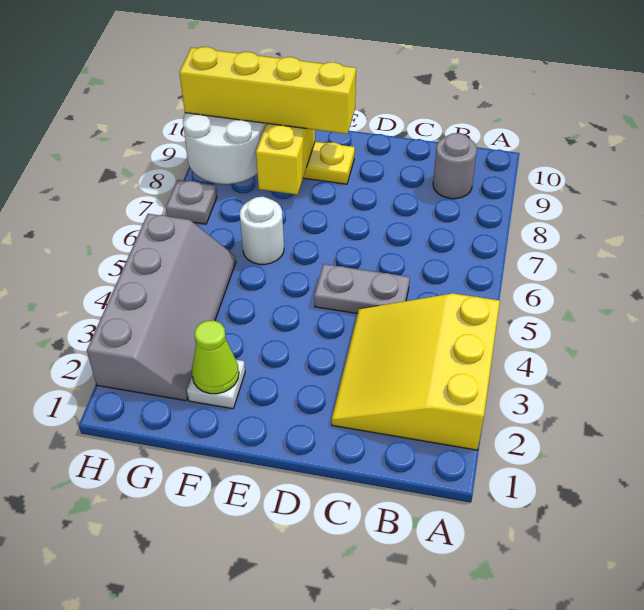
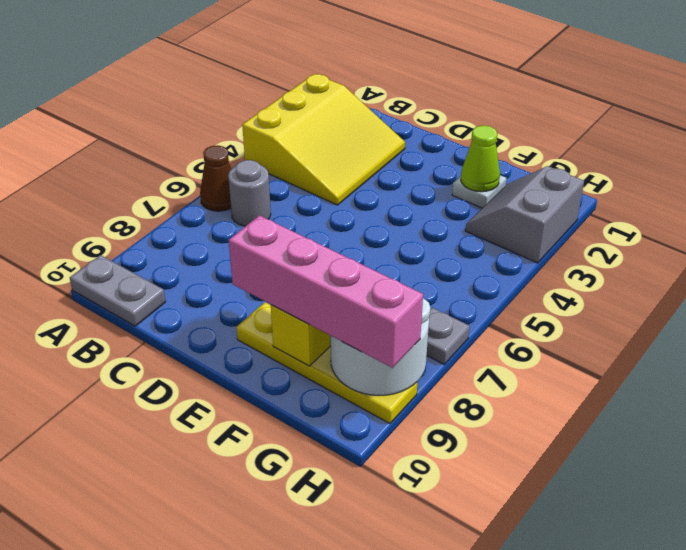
none -> brown cone A6 level 1
grey round brick B9 level 1 -> grey round brick B6 level 1
grey plate C5:D5 level 1 -> grey plate A10:B10 level 1
yellow brick E9:H9 level 3 -> pink brick E9:H9 level 3
white round brick F6 level 1 -> none
grey slope G2:H5 level 1 top H -> grey slope G2:H3 level 1 top H

